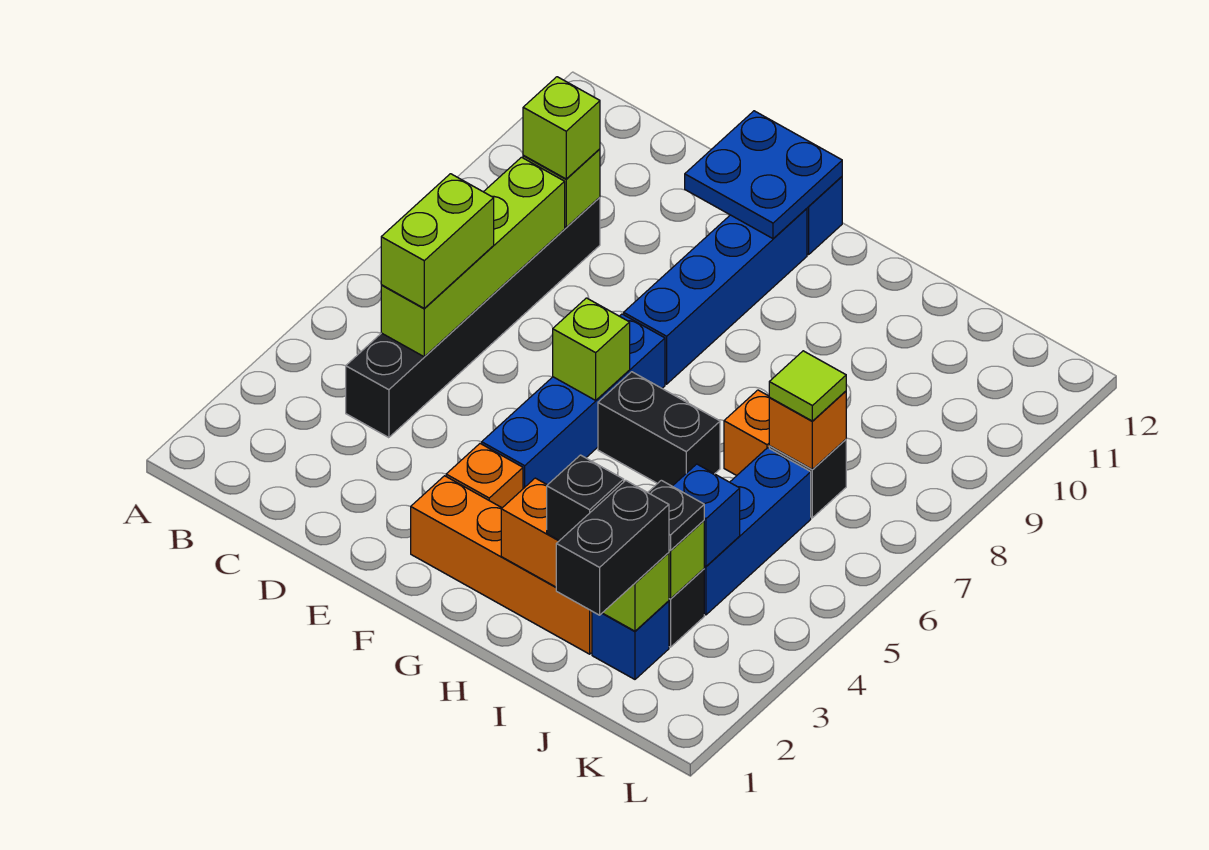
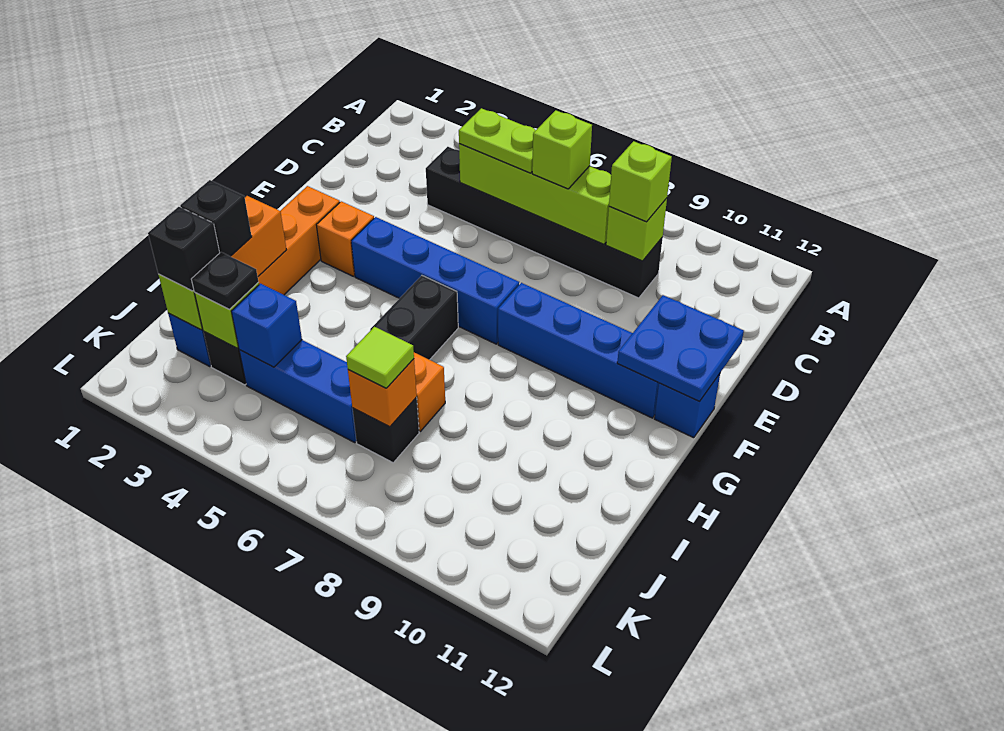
lime brick C5:C6 level 3 -> lime plate C5:C6 level 3
lime brick F6 level 2 -> lime brick C7 level 3
black brick J1:J2 level 3 -> black brick J2 level 3

